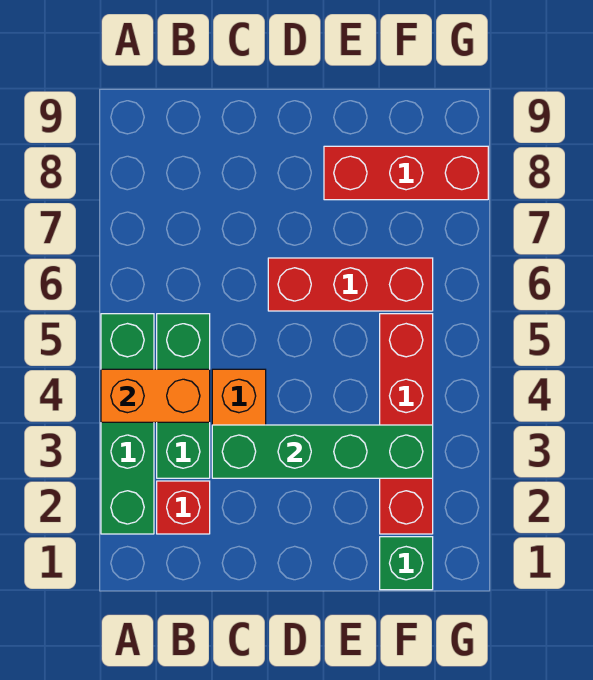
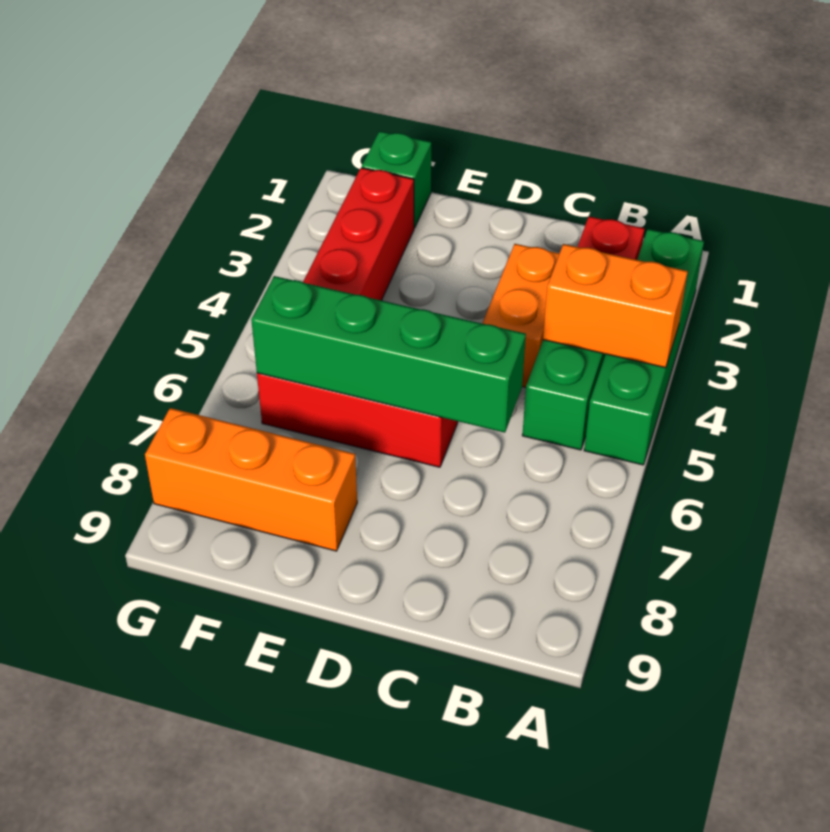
green brick C3:F3 level 2 -> green brick C6:F6 level 2
red brick E8:G8 level 1 -> orange brick E8:G8 level 1

